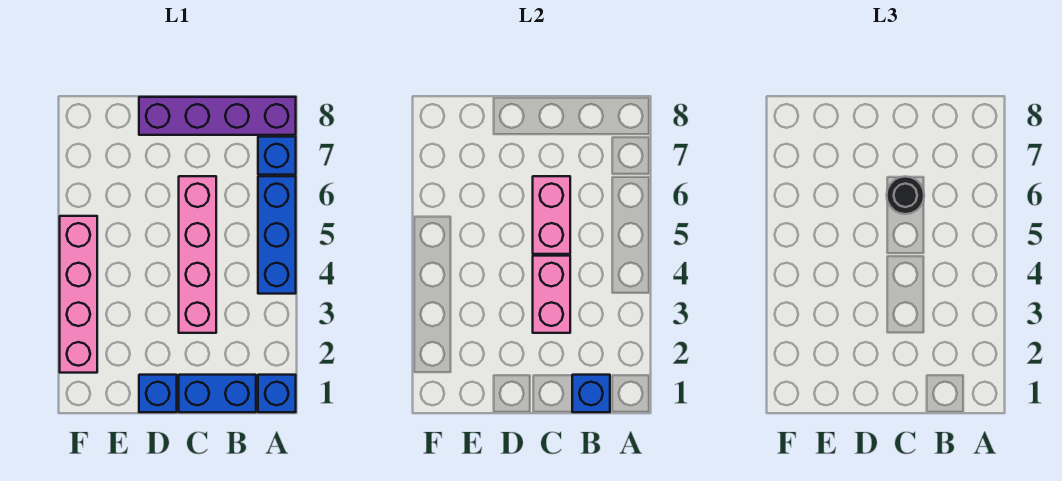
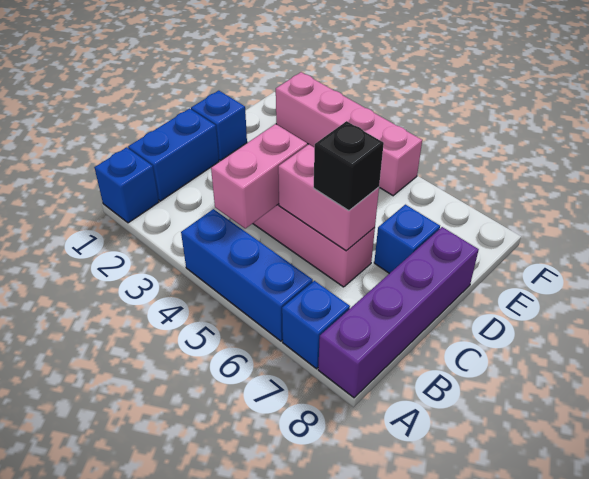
blue brick B1 level 2 -> blue brick D7 level 1
pink brick C3:C4 level 2 -> pink brick B4:C4 level 2
black round brick C6 level 3 -> black brick C6 level 3

